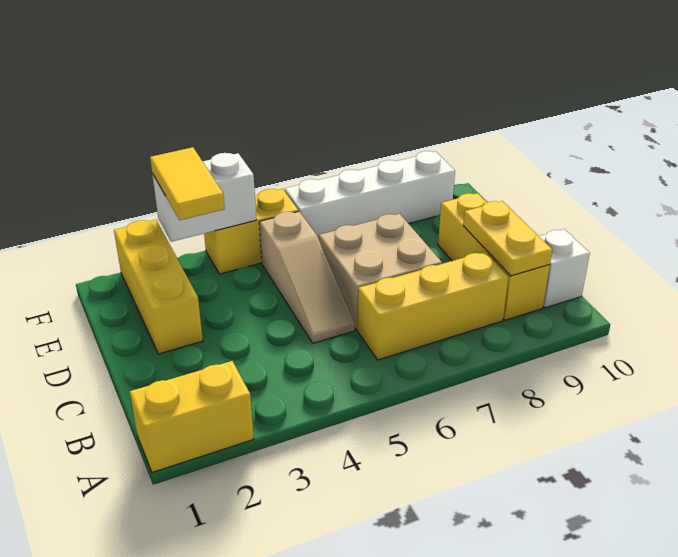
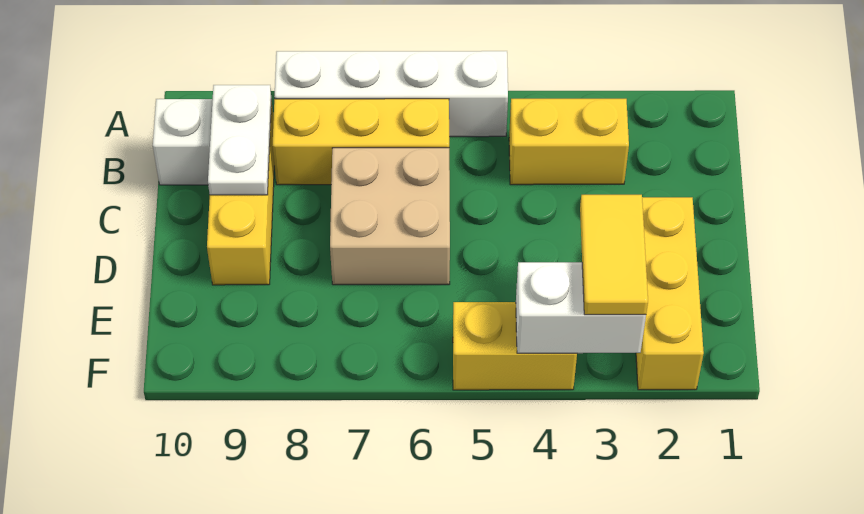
yellow brick A1:A2 level 1 -> yellow brick B3:B4 level 1
yellow plate B9:C9 level 2 -> white plate B9:C9 level 2
tan slope C5:E5 level 1 top E -> none
white brick F6:F9 level 1 -> white brick A5:A8 level 1

